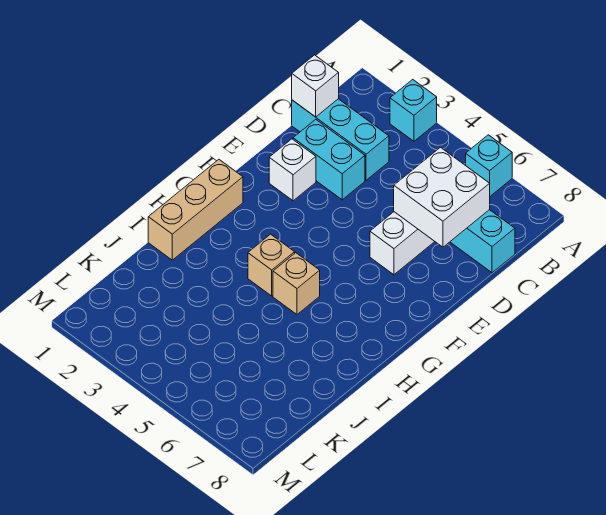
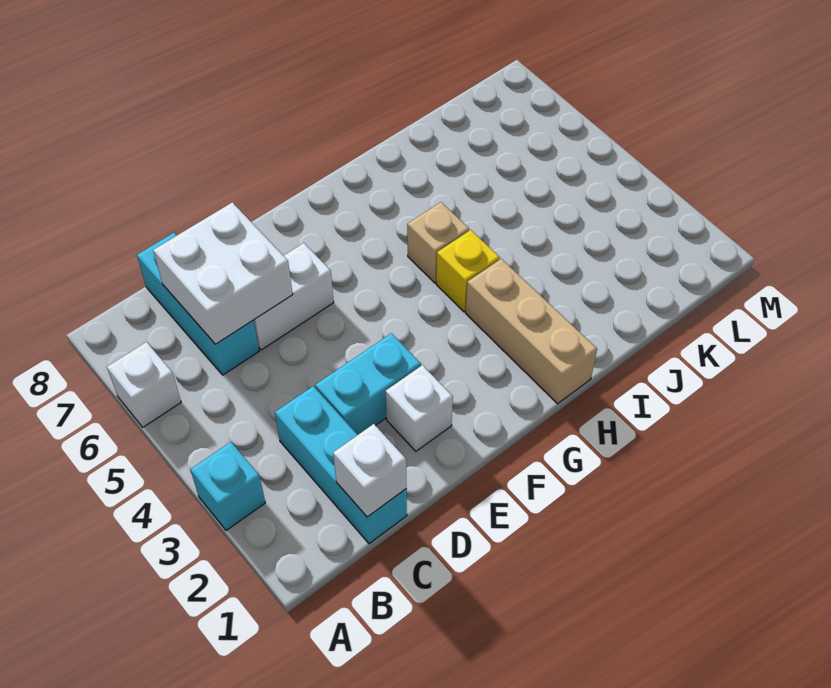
cyan brick A6 level 1 -> white brick A6 level 1
cyan brick D2:D3 level 1 -> cyan brick D3:E3 level 1
tan brick G1:I1 level 1 -> tan brick H1:H3 level 1
tan brick H4 level 1 -> yellow brick H4 level 1

